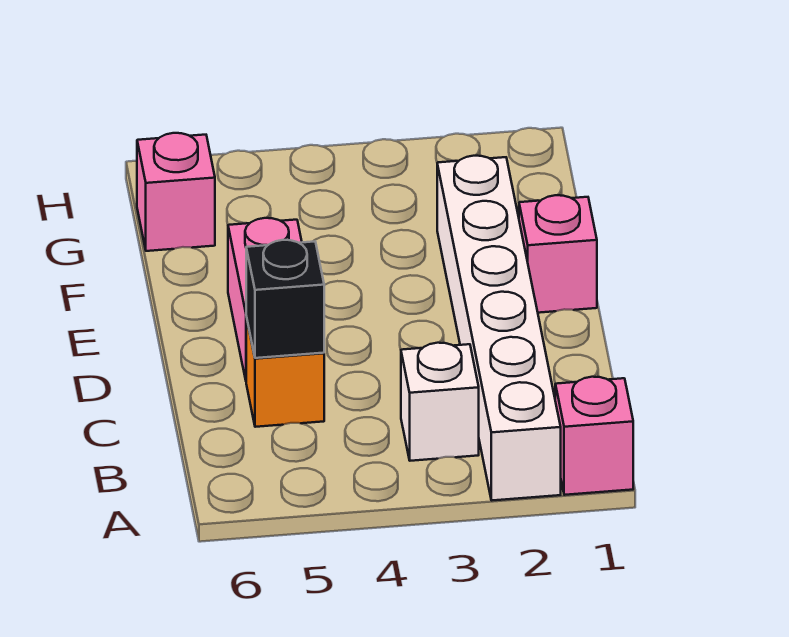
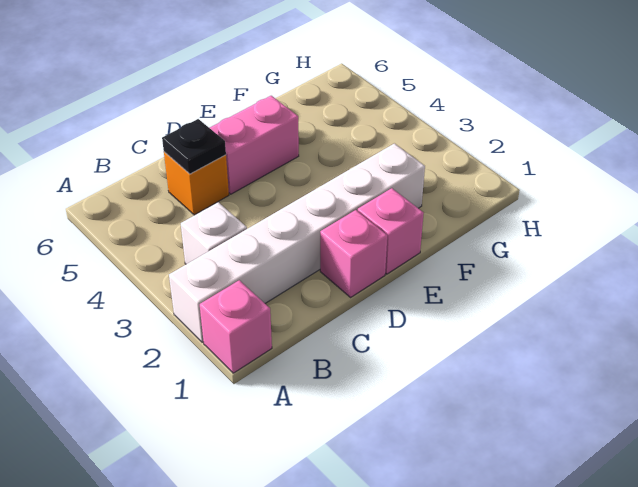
black brick C5 level 2 -> black plate C5 level 2
pink brick G6 level 1 -> pink brick D1 level 1

